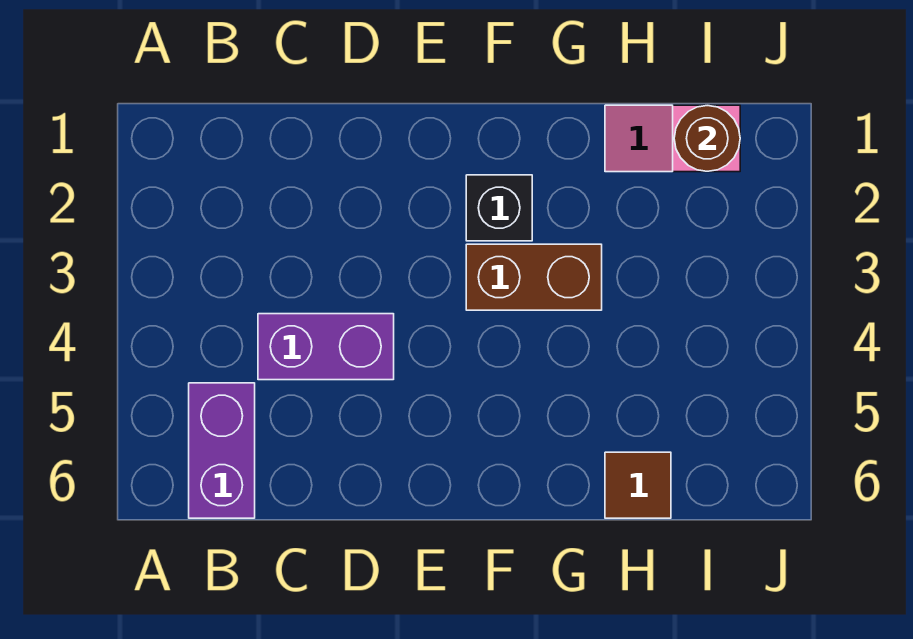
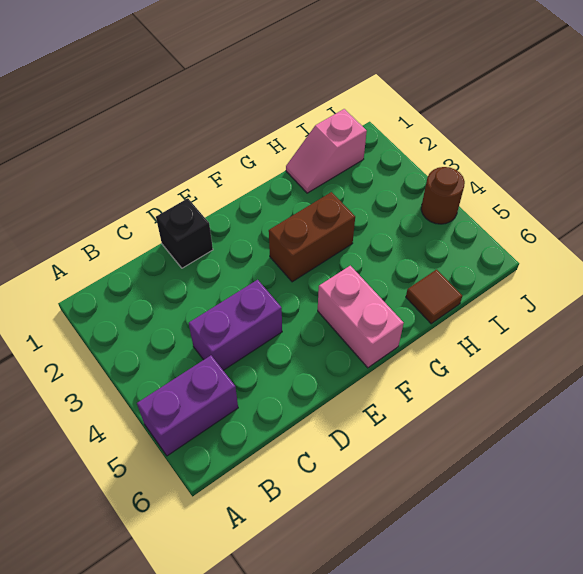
purple brick B5:B6 level 1 -> purple brick A5:B5 level 1
black brick F2 level 1 -> black brick D1 level 1
none -> pink brick F5:F6 level 1
brown round brick I1 level 2 -> brown round brick J4 level 1

